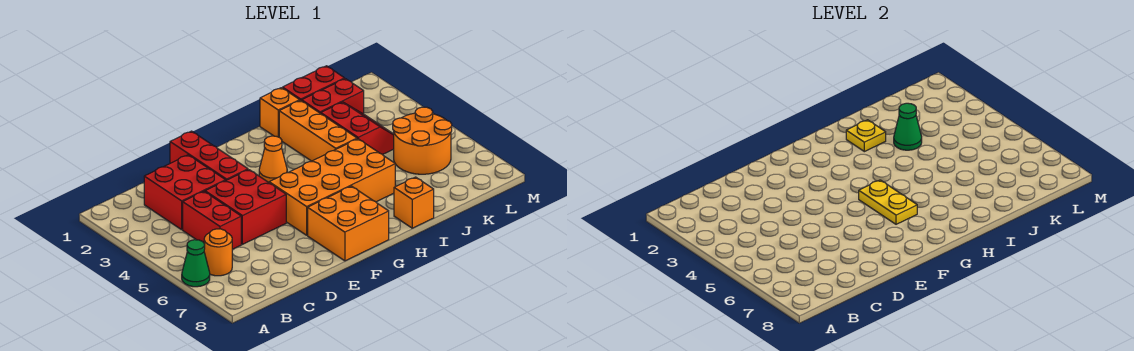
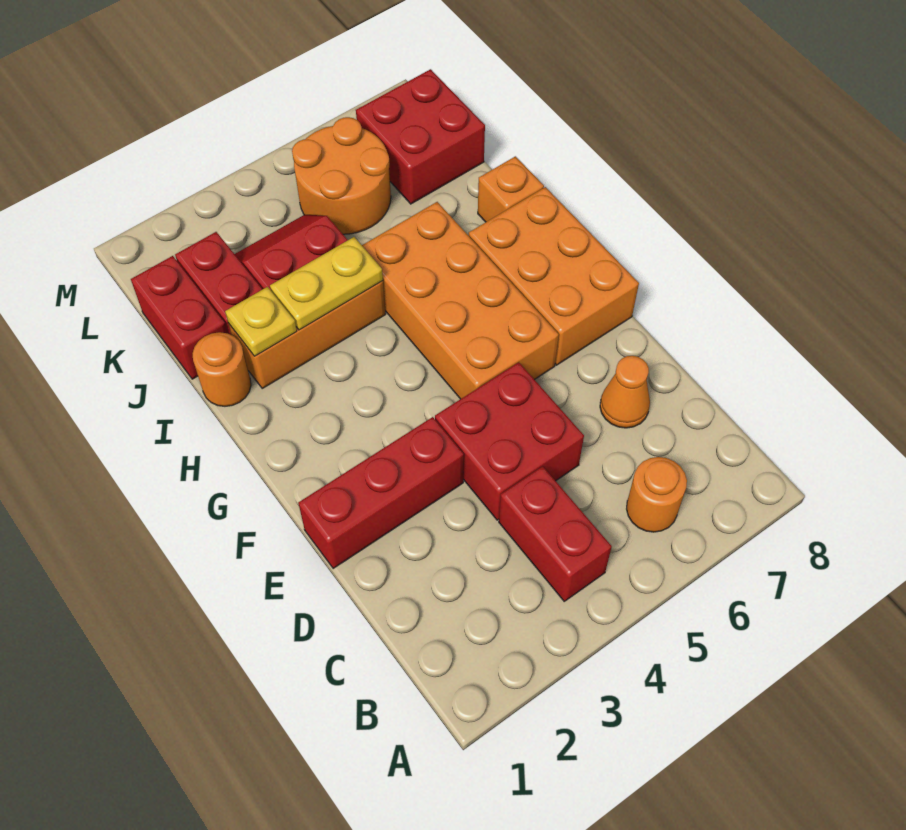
green cone A6 level 1 -> none
red brick C2:D3 level 1 -> red brick K7:L8 level 1
red brick C4:C5 level 1 -> red brick B4:C4 level 1
orange brick F7:G8 level 1 -> orange brick F7:H8 level 1
orange cone G3 level 1 -> orange cone D7 level 1
yellow plate G5:G6 level 2 -> yellow plate I3:I4 level 2
orange brick I1 level 1 -> orange round brick I1 level 1
green cone J3 level 2 -> none

